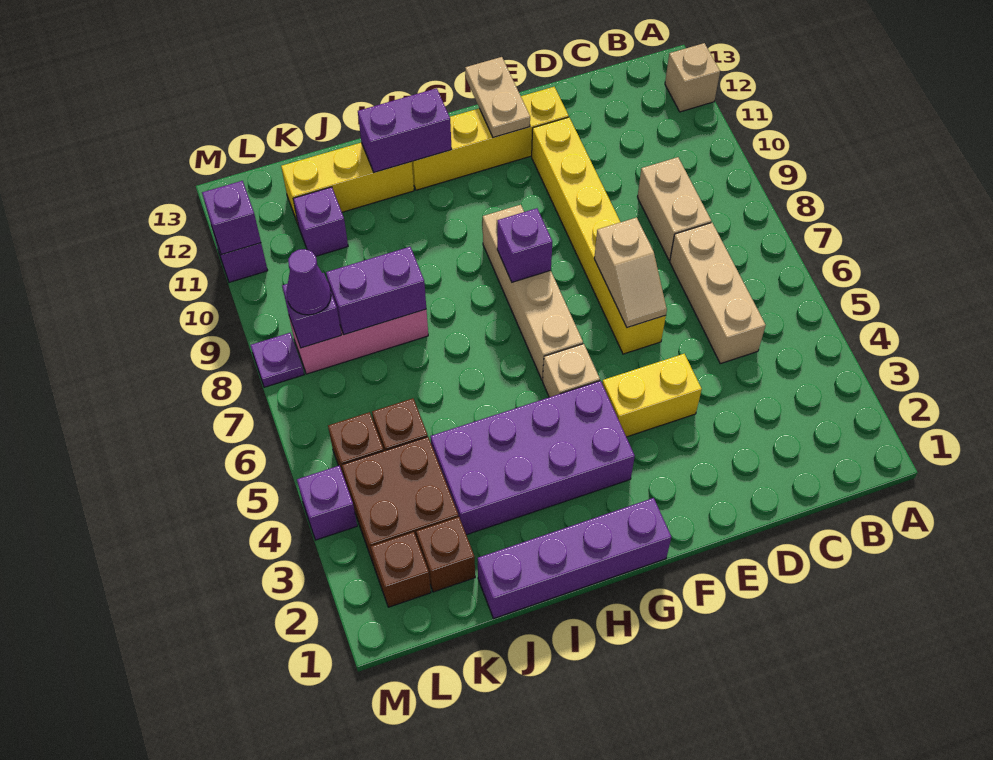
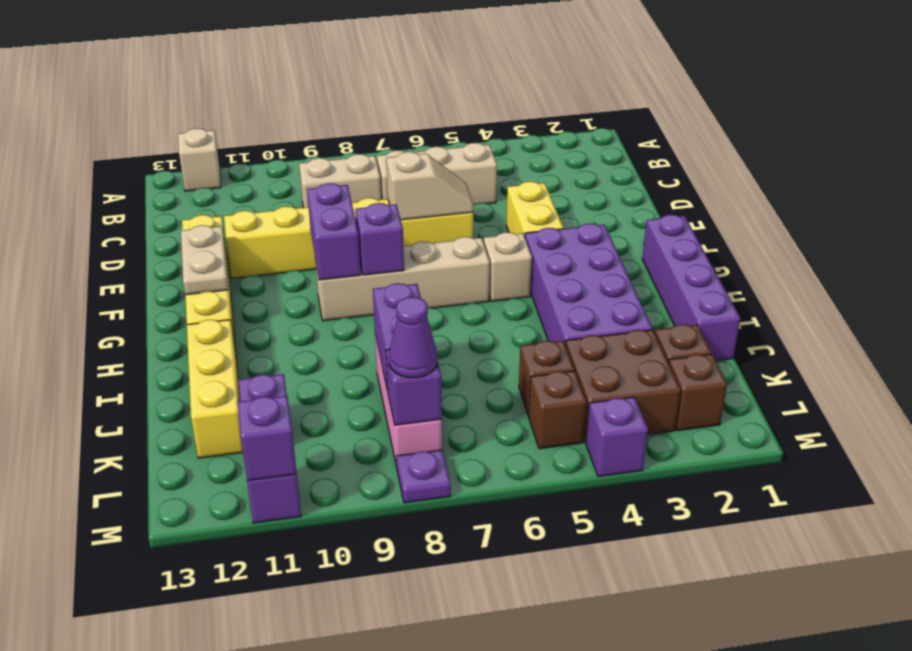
tan plate F12:F13 level 2 -> tan plate F12:G12 level 2
purple brick H12:I12 level 2 -> purple brick F9:G9 level 2

